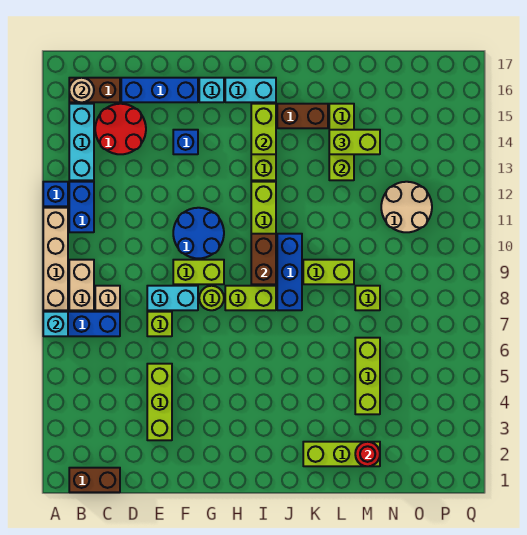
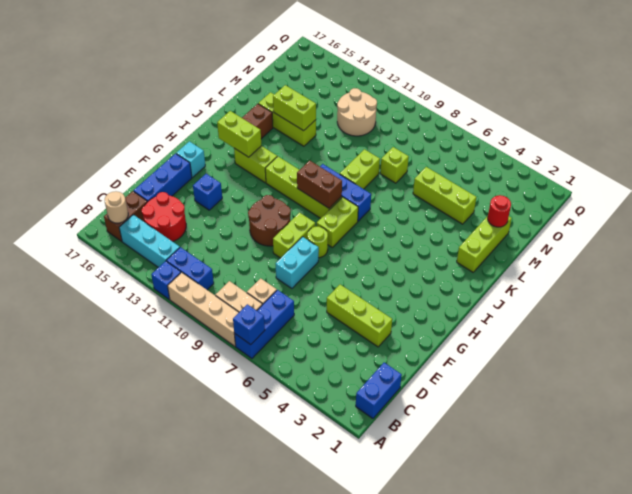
cyan brick A7 level 2 -> blue brick A7 level 2
brown brick B1:C1 level 1 -> blue brick B1:C1 level 1
lime brick E7 level 1 -> none
blue round brick F10:G11 level 1 -> brown round brick F10:G11 level 1
cyan brick H16:I16 level 1 -> none
lime brick L14:M14 level 3 -> none

